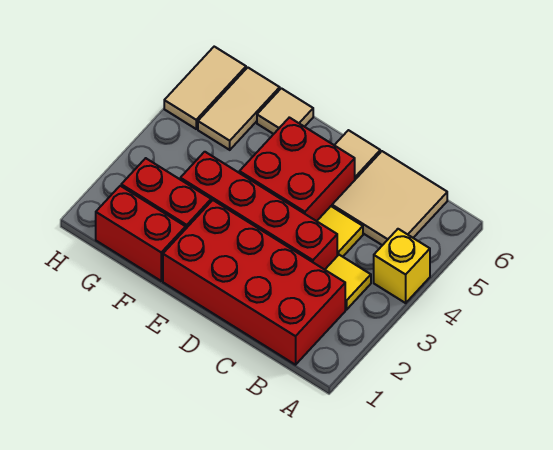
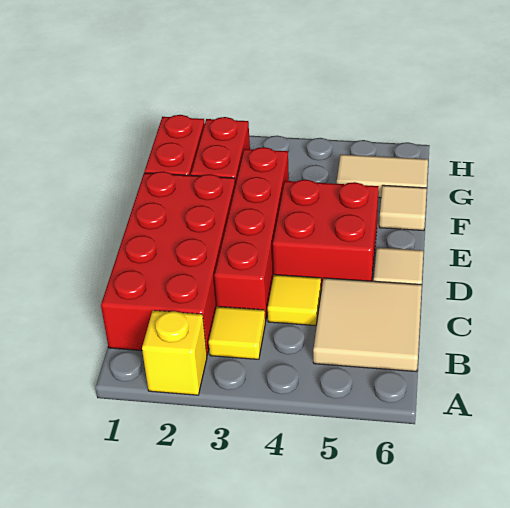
yellow brick A4 level 1 -> yellow brick A2 level 1
tan tile H5:H6 level 1 -> none

